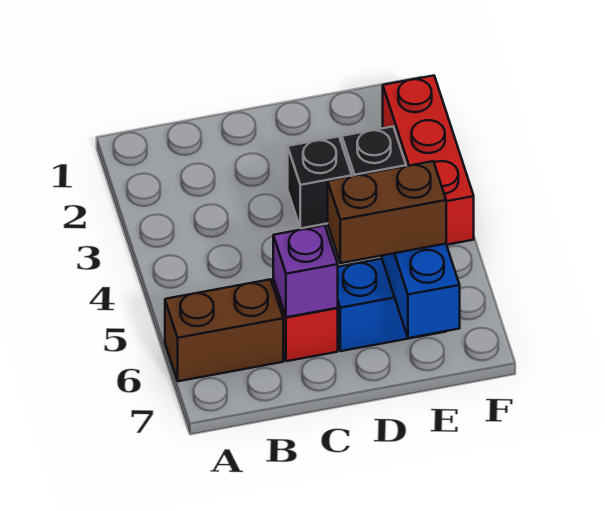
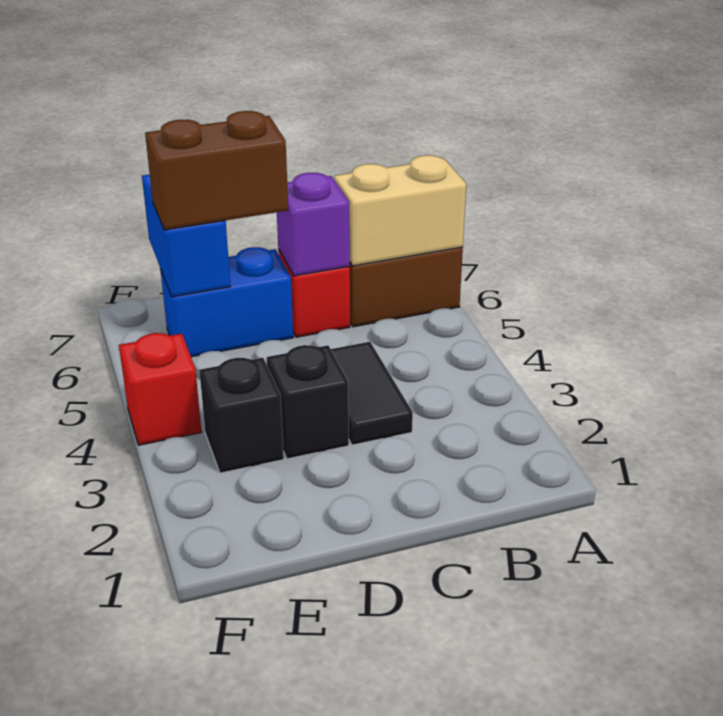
none -> tan brick A6:B6 level 2
none -> black tile C3:C4 level 1
red brick F2:F4 level 1 -> red brick F4 level 1

